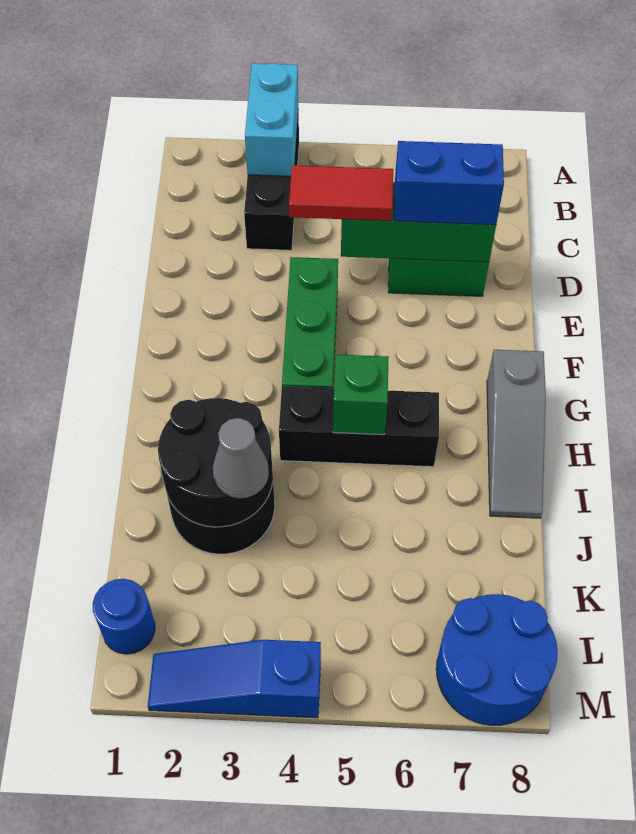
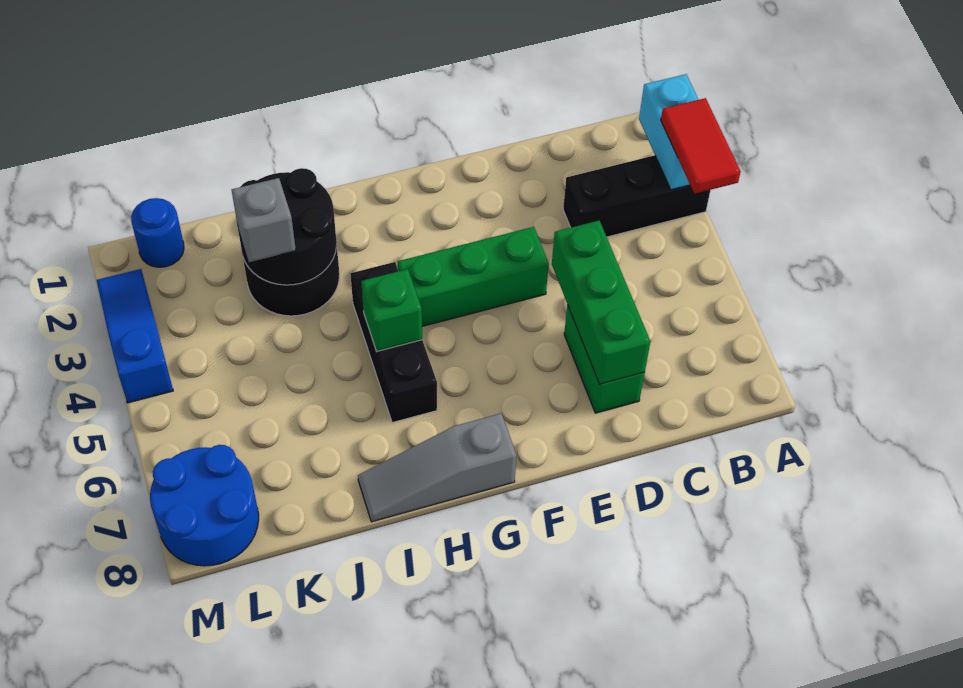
cyan brick A3:B3 level 2 -> cyan brick A2:A3 level 2
red tile D4:D5 level 3 -> red tile A3:A4 level 3
blue brick D6:D7 level 3 -> none
grey cone J3 level 3 -> grey brick J3 level 3

